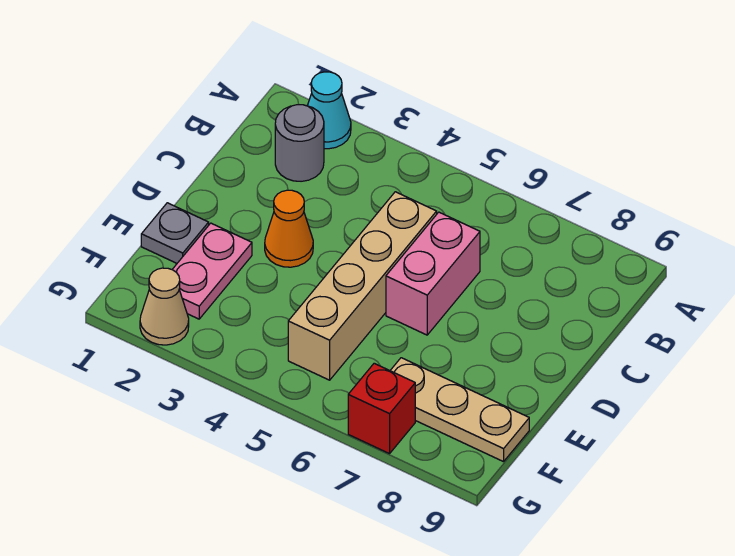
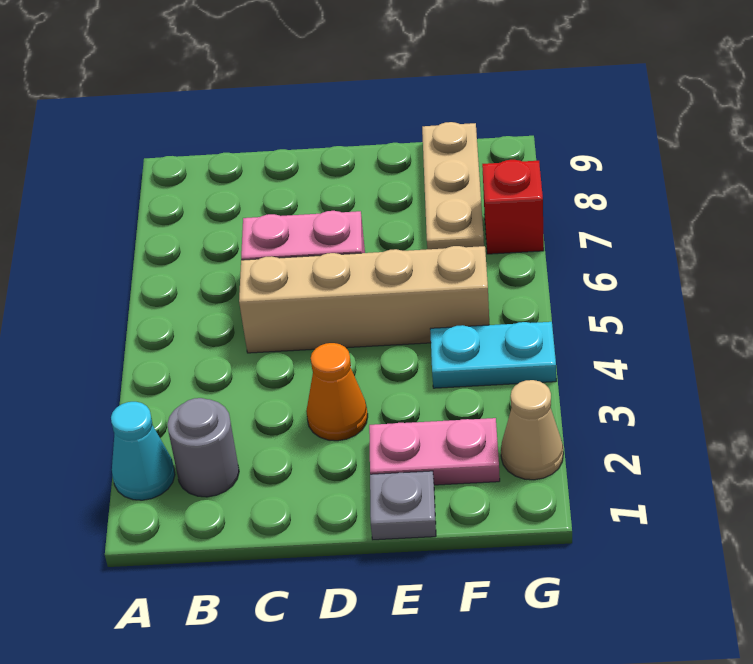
none -> cyan plate F4:G4 level 1

